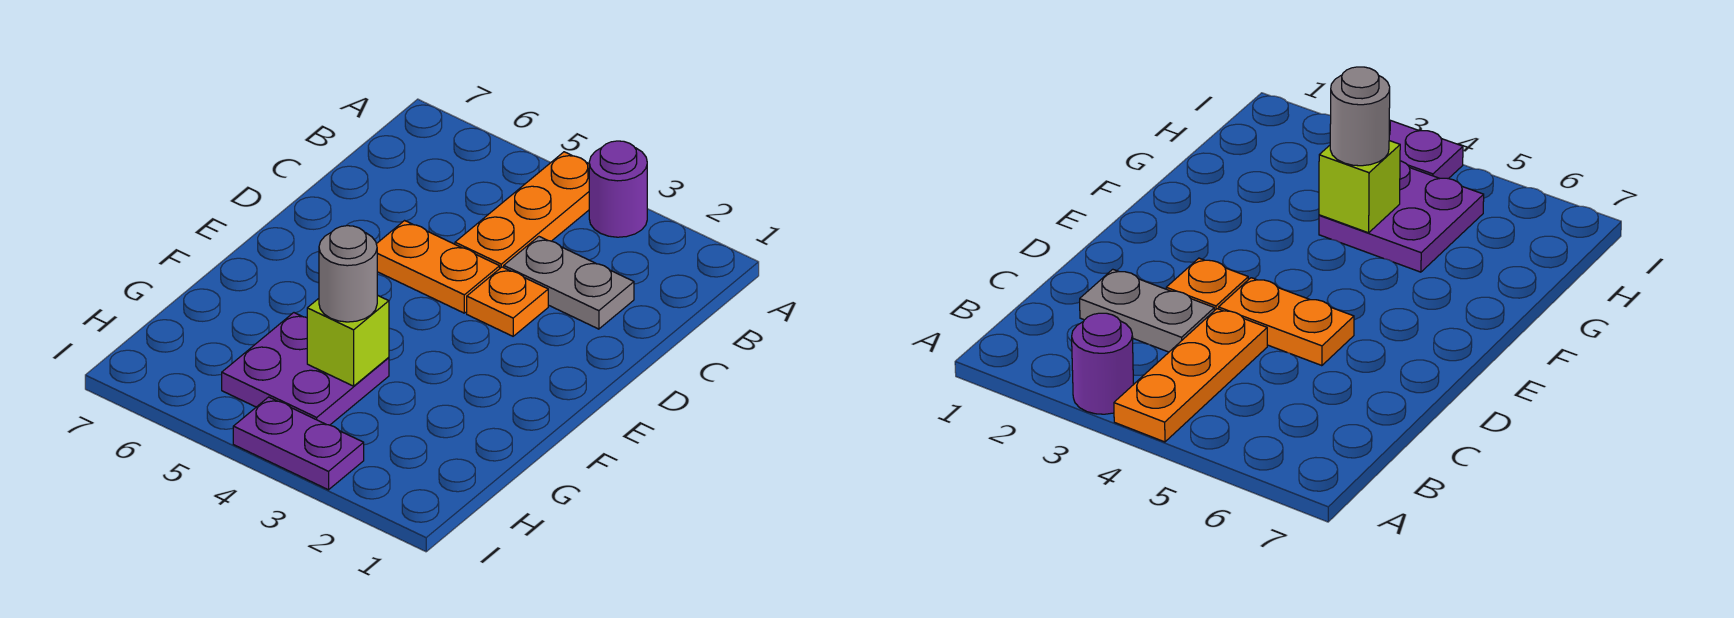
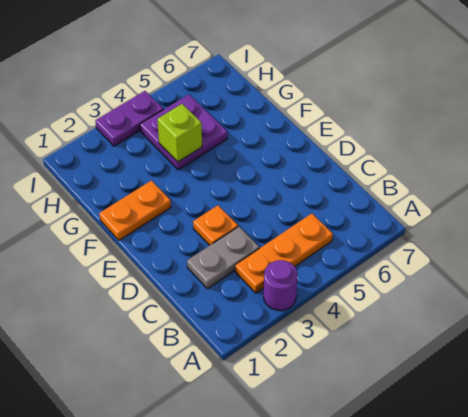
orange plate A4:C4 level 1 -> orange plate B3:B5 level 1
orange plate D4:D5 level 1 -> orange plate F1:F2 level 1
grey round brick G4 level 3 -> none

